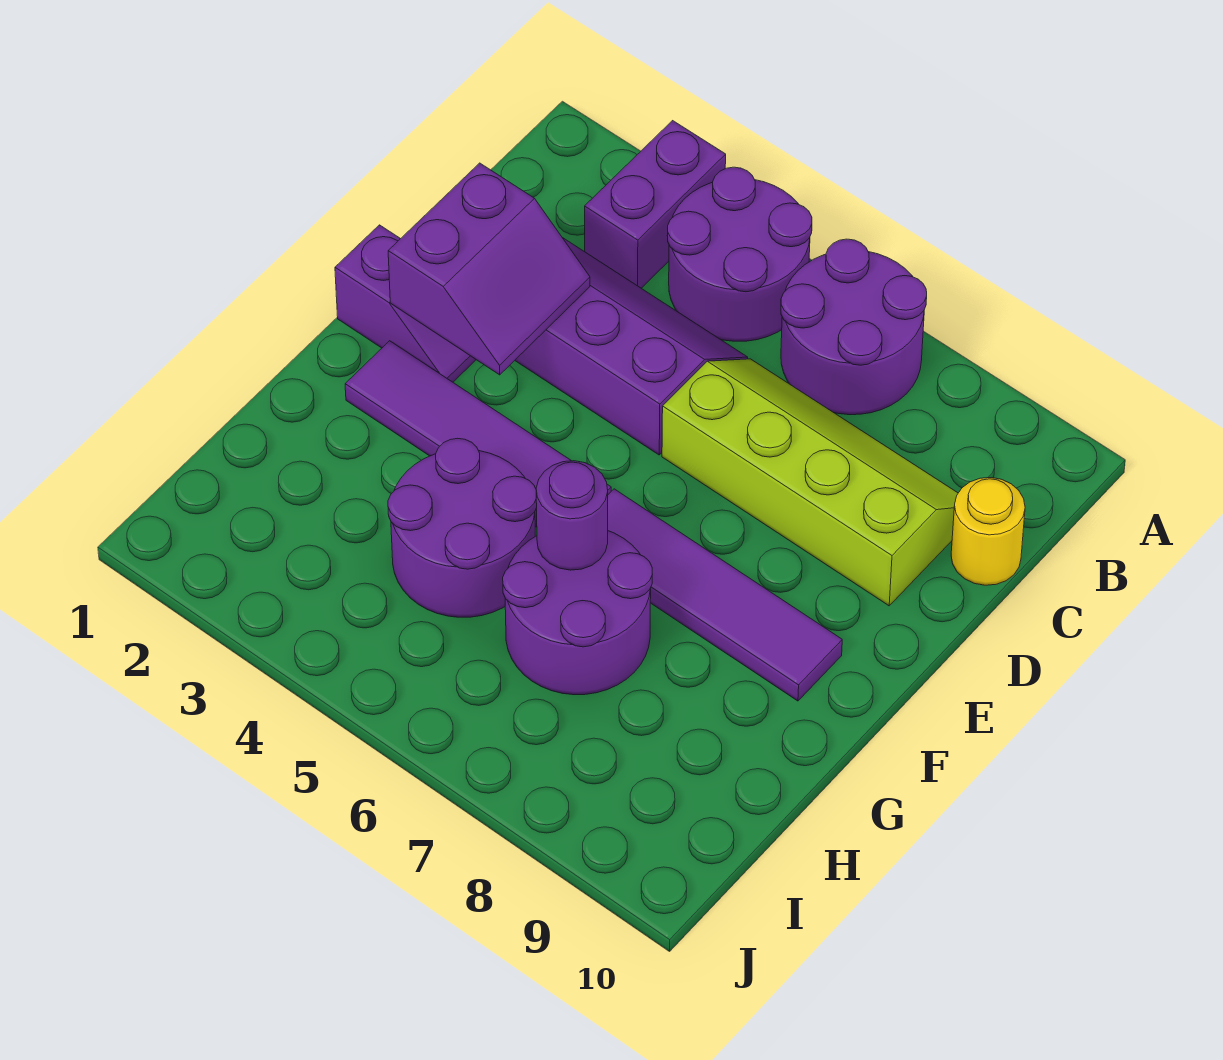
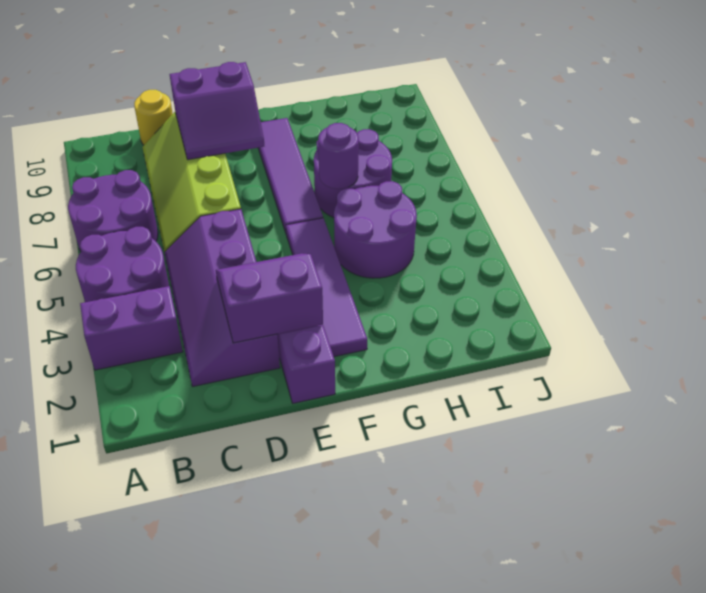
none -> purple slope D8:E9 level 2 top 9

